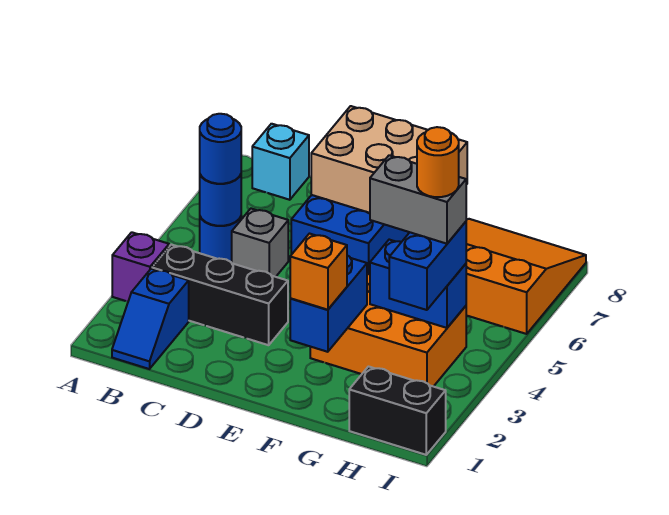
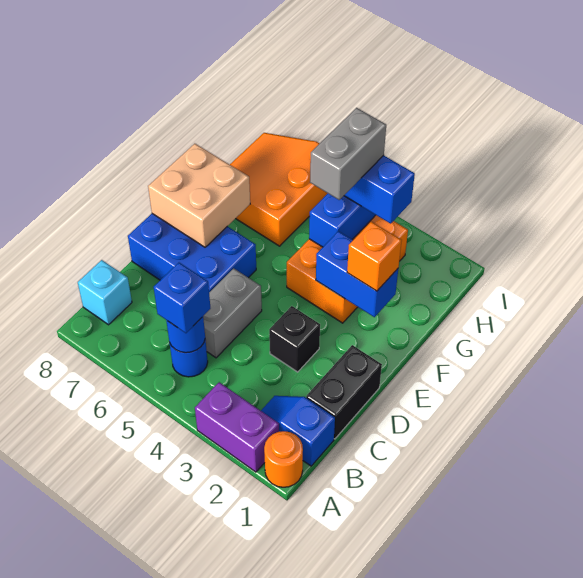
purple brick A3 level 1 -> purple brick A2:A3 level 1
blue slope B1:B2 level 1 top 2 -> blue slope B1:B2 level 1 top 1
black brick B3:D3 level 1 -> black brick D3 level 1
blue round brick B5 level 3 -> blue brick B5 level 3
grey brick C5 level 1 -> grey brick C5:D5 level 1
tan brick D7:F8 level 2 -> tan brick E7:F8 level 2
black brick H1:I1 level 1 -> black brick C1:D1 level 1
orange round brick H4 level 5 -> orange round brick A1 level 1

